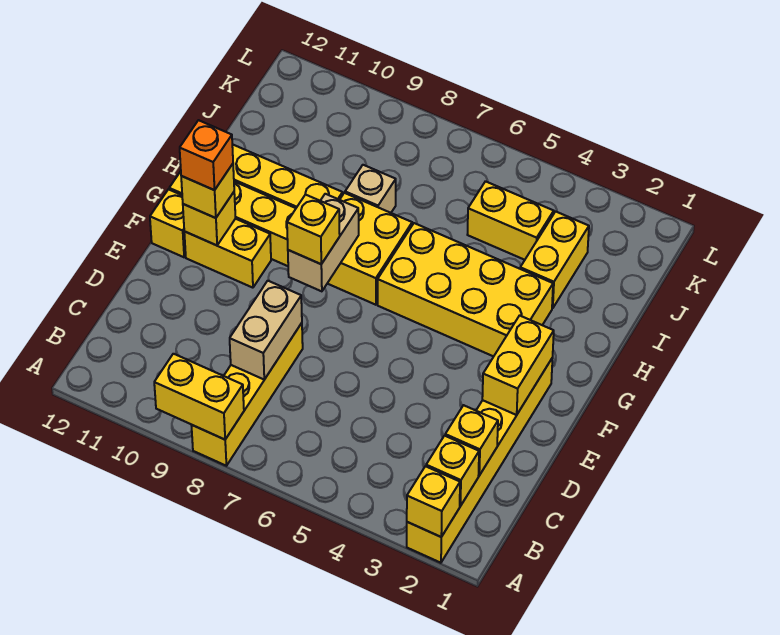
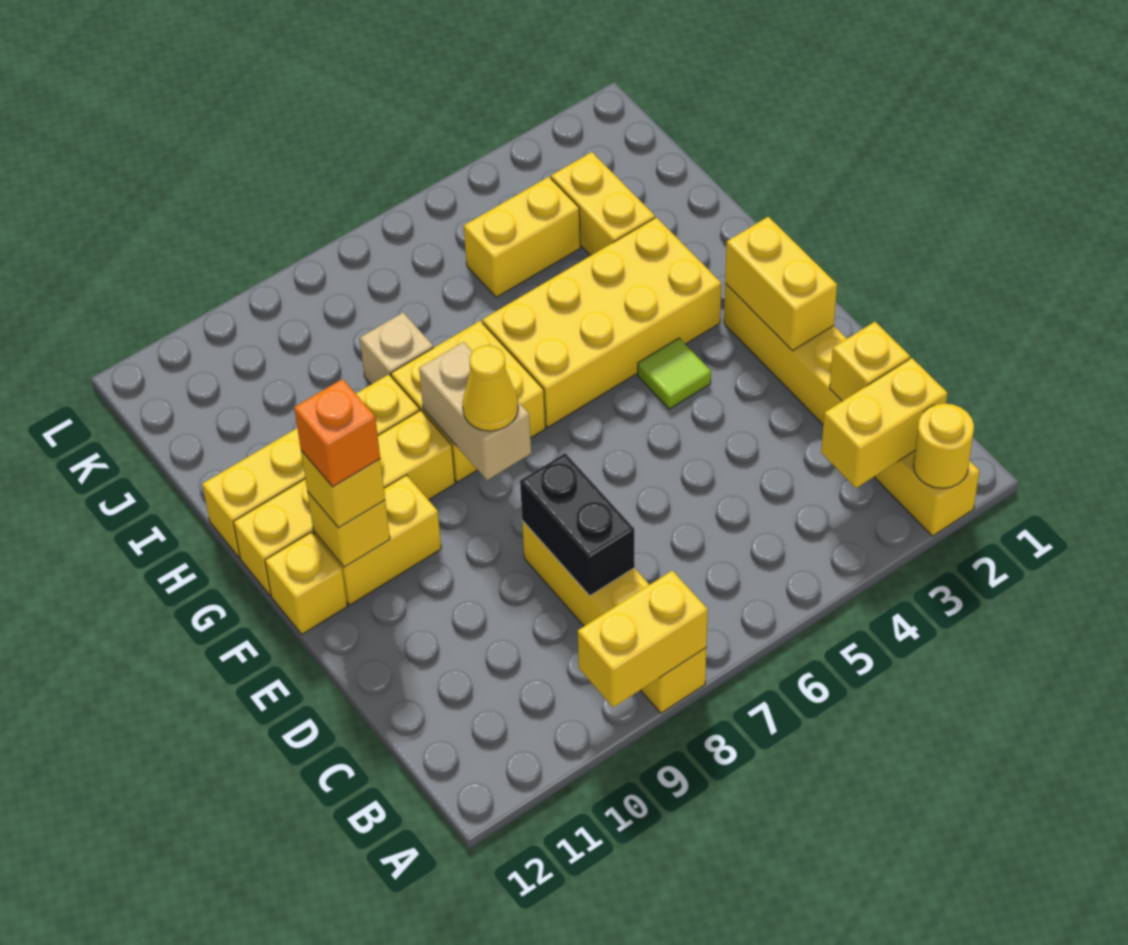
yellow brick A2 level 2 -> yellow round brick A2 level 2
yellow brick B2 level 2 -> yellow brick B2:B3 level 2
tan brick C8:D8 level 2 -> black brick C8:D8 level 2
none -> lime tile F4 level 1
yellow brick F8 level 3 -> yellow cone F8 level 3

